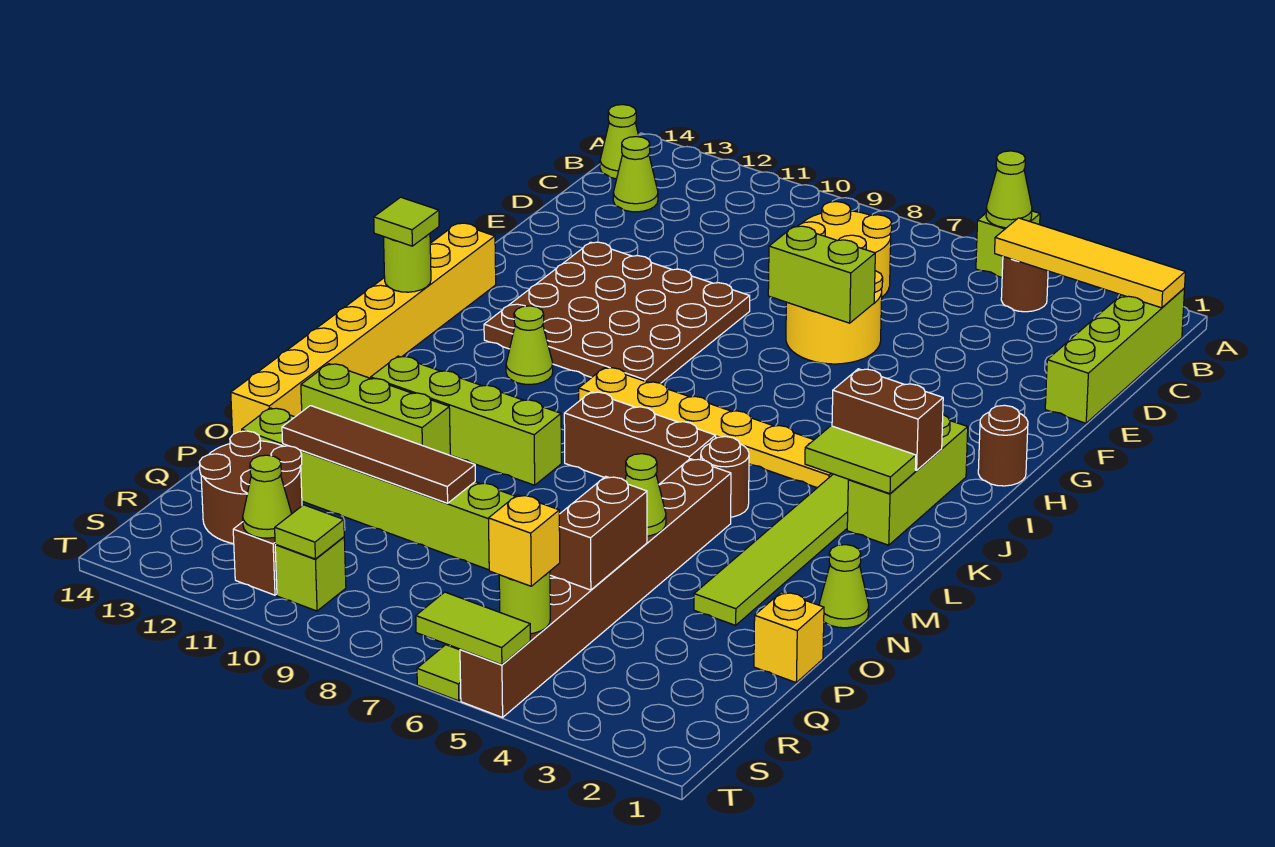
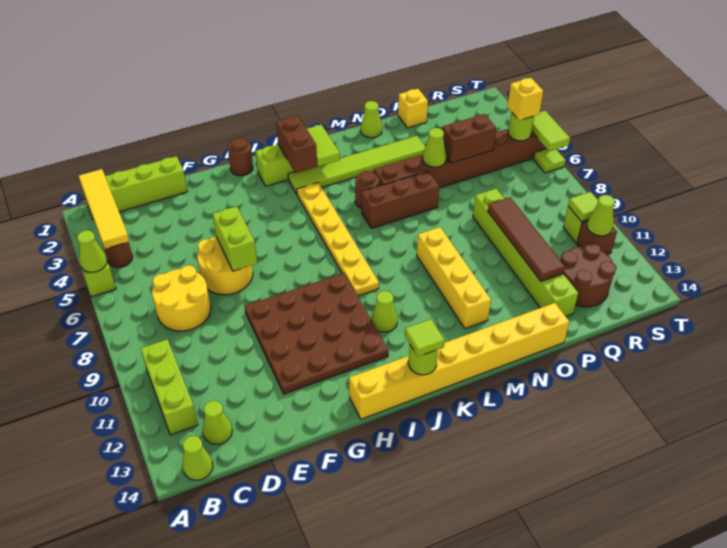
brown brick L6:L8 level 1 -> brown brick L6:N6 level 1
lime brick M9:M12 level 1 -> yellow brick M9:M12 level 1
lime brick N11:N13 level 1 -> lime brick B10:B12 level 1

